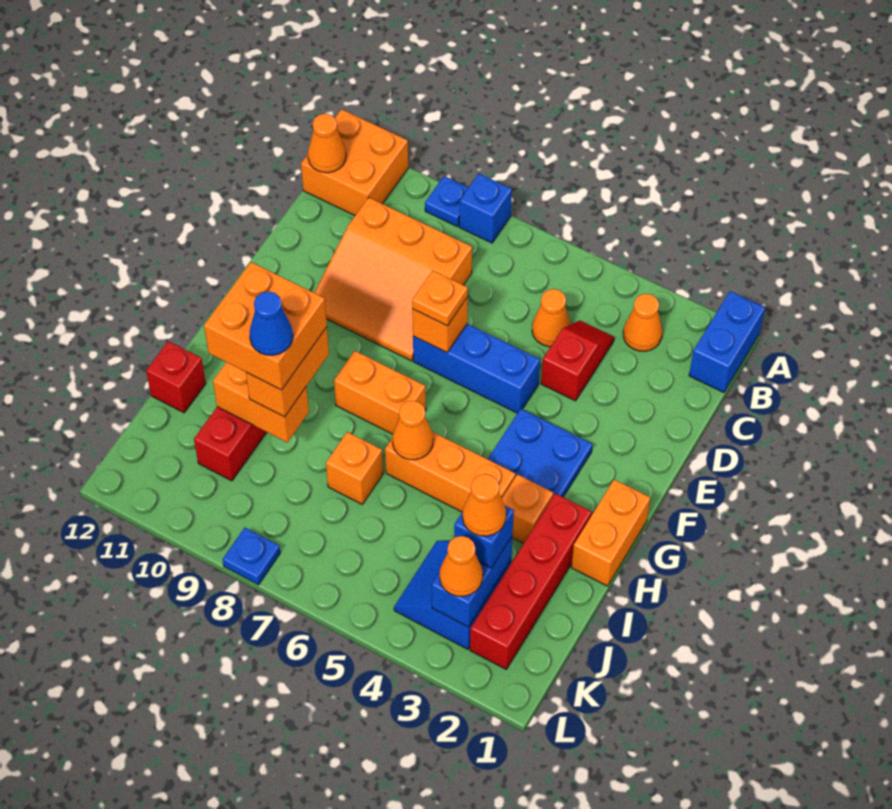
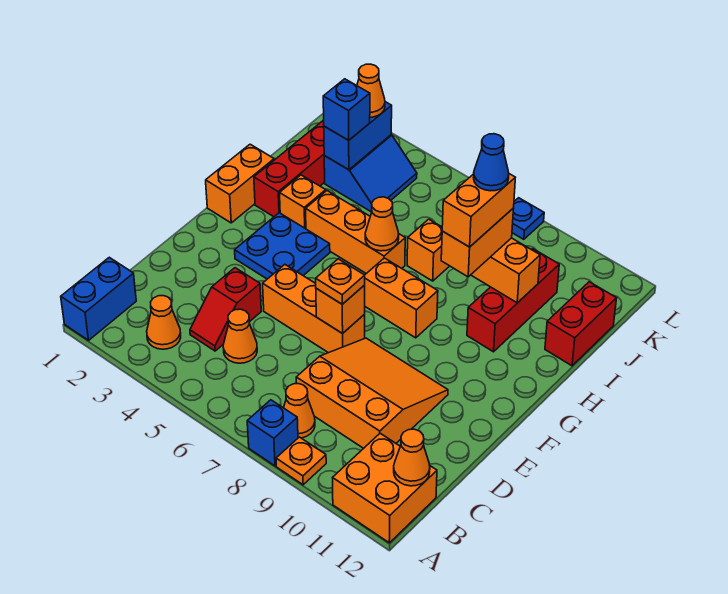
blue plate A9 level 1 -> orange plate A9 level 1
blue brick E5:E7 level 1 -> orange brick E5:E7 level 1
orange brick H9:I10 level 4 -> orange brick H9:I9 level 4
red brick I12 level 1 -> red brick I12:J12 level 1
orange cone J3 level 4 -> orange cone B8 level 1

